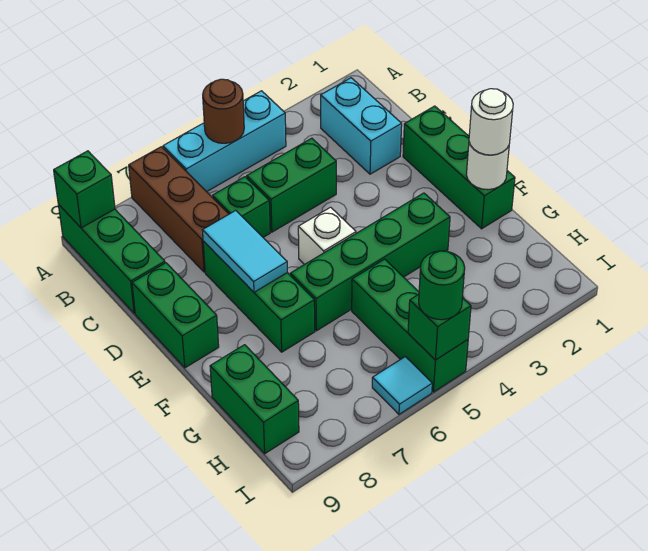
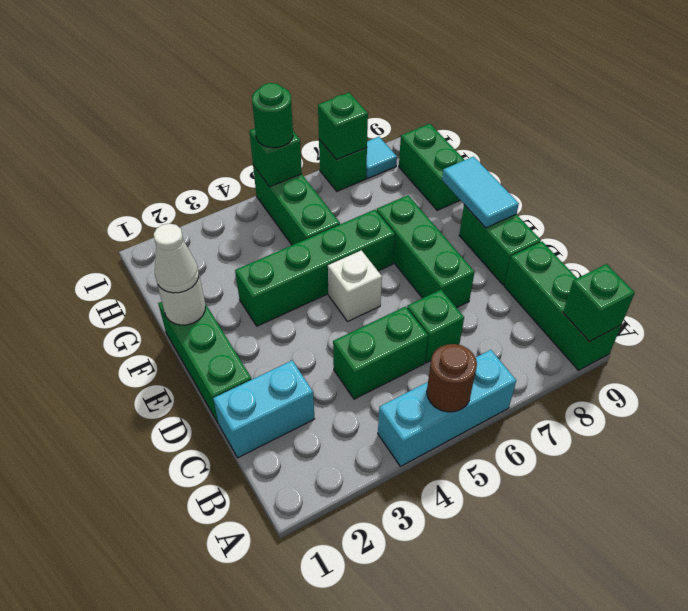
brown brick A7:C7 level 1 -> none
cyan brick B2:C2 level 1 -> cyan brick C1:C2 level 1
cyan tile D7:E7 level 2 -> cyan tile E9:F9 level 2
white round brick F1 level 3 -> white cone F1 level 3
cyan tile I6 level 1 -> cyan tile I8 level 1
none -> green brick I7 level 1
none -> green brick I7 level 2

